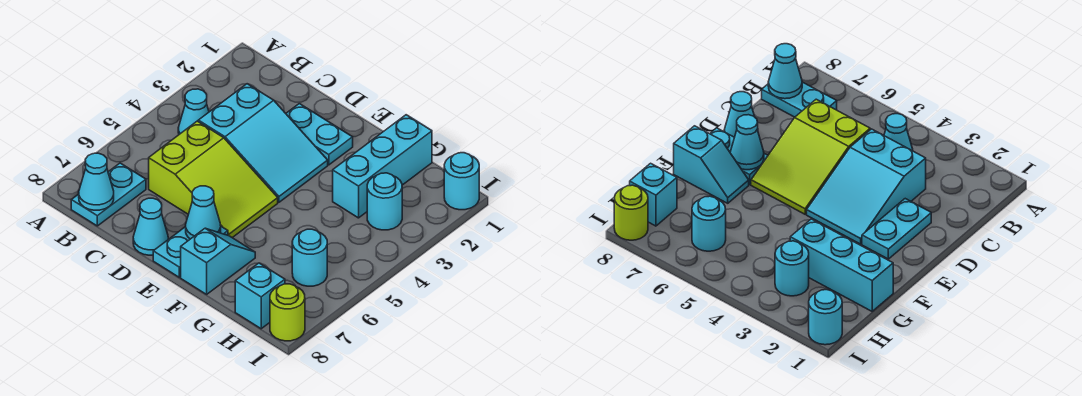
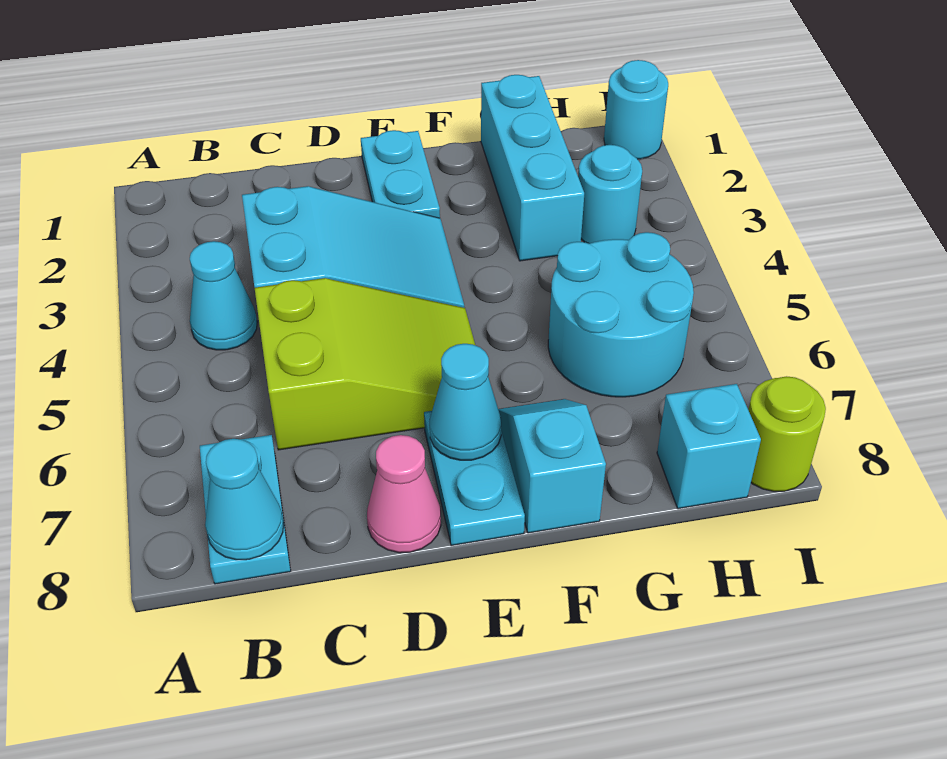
cyan plate D2:E2 level 1 -> cyan plate E1:E2 level 1
cyan cone D8 level 1 -> pink cone D8 level 1
cyan round brick H6 level 1 -> cyan round brick G5:H6 level 1

